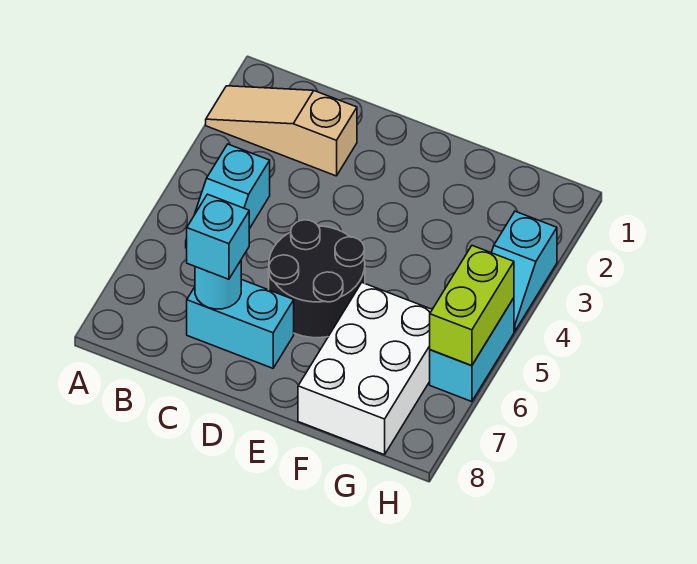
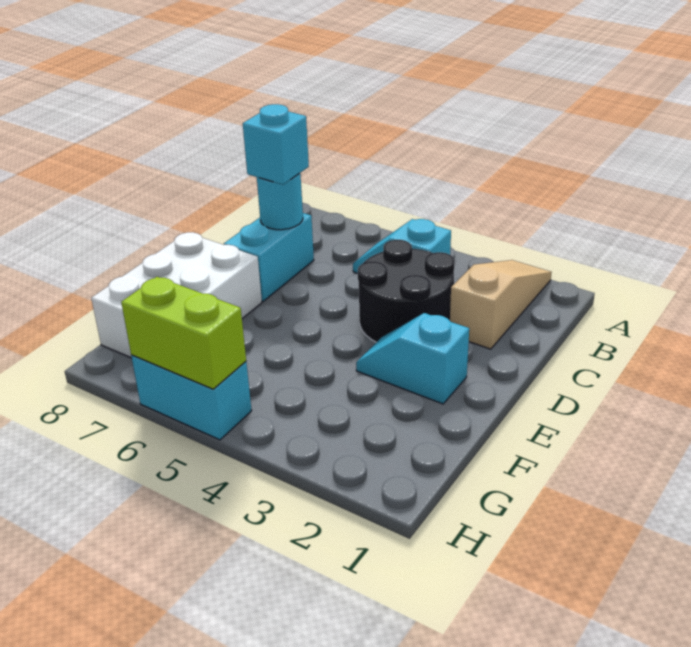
black round brick D5:E6 level 1 -> black round brick C3:D4 level 1
white brick F6:G8 level 1 -> white brick E7:G8 level 1
cyan slope H3:H4 level 1 top 3 -> cyan slope E2:E3 level 1 top 2

